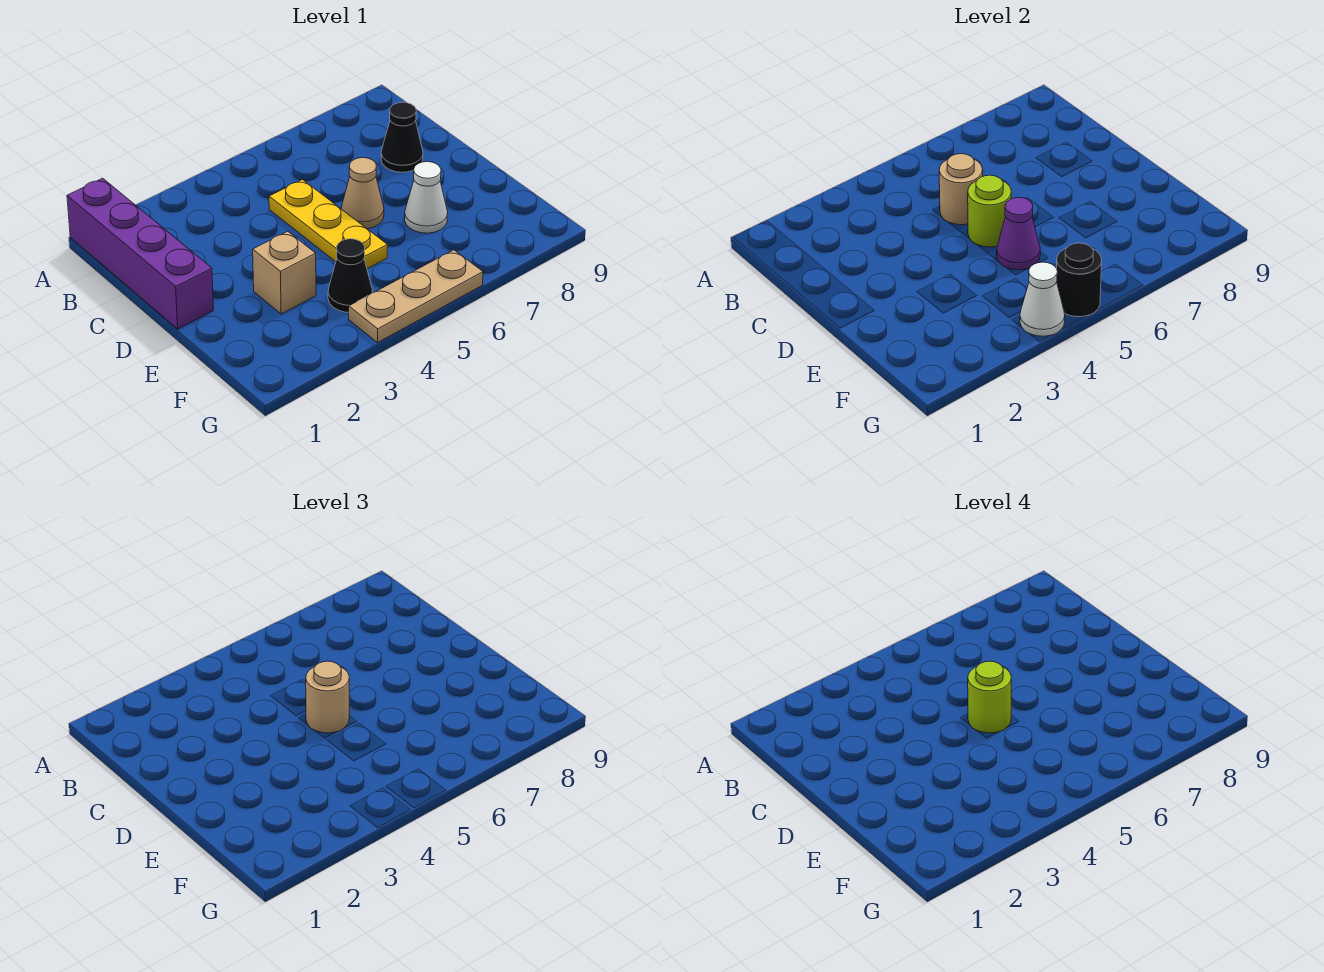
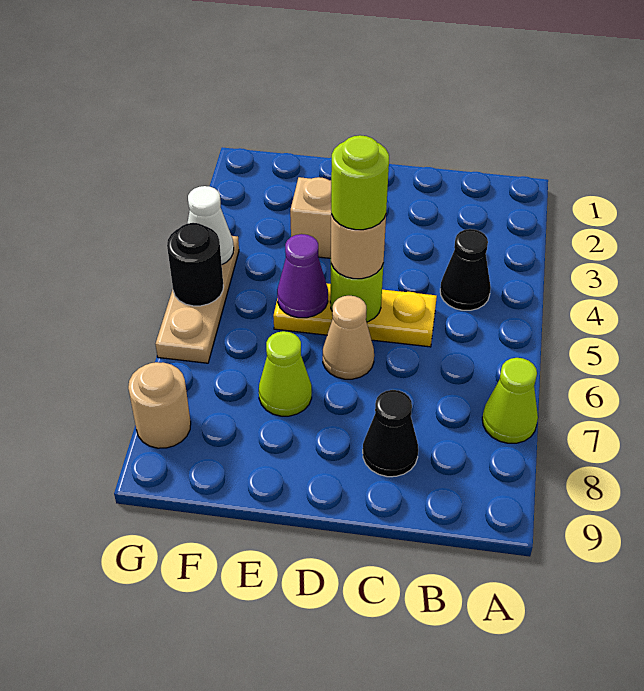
purple brick A1:D1 level 1 -> none
none -> lime cone A7 level 1
tan round brick C5 level 2 -> tan round brick G8 level 1
white cone E7 level 1 -> lime cone E7 level 1
black cone F4 level 1 -> black cone B4 level 1

